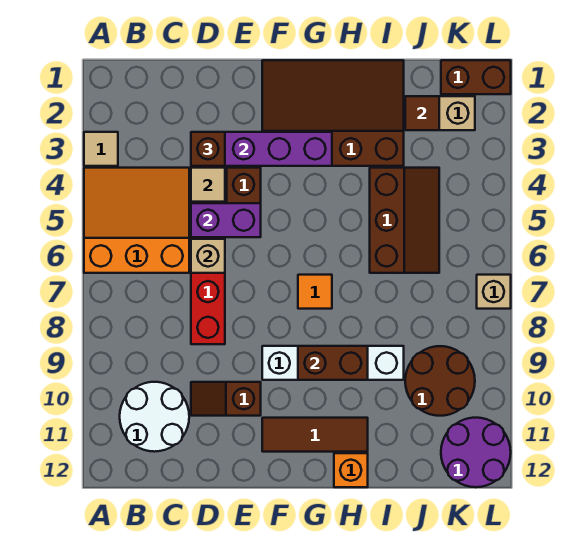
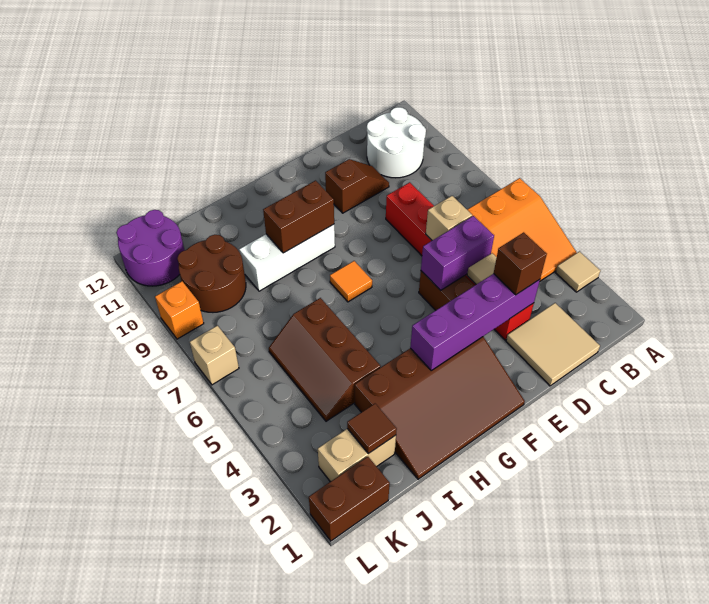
none -> tan tile C1:D2 level 1
white brick F9:I9 level 1 -> white brick G9:I9 level 1
brown tile F11:H11 level 1 -> none
orange brick H12 level 1 -> orange brick L9 level 1

